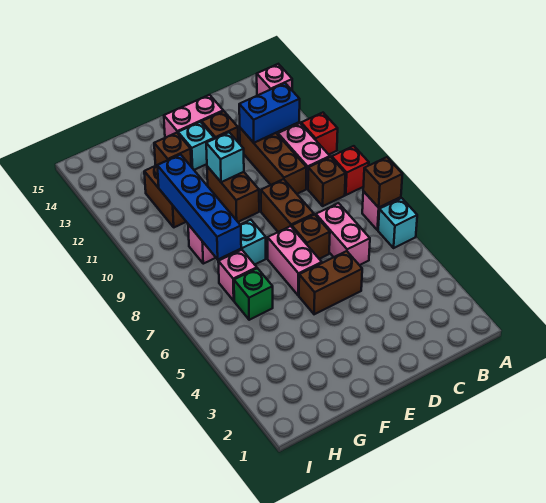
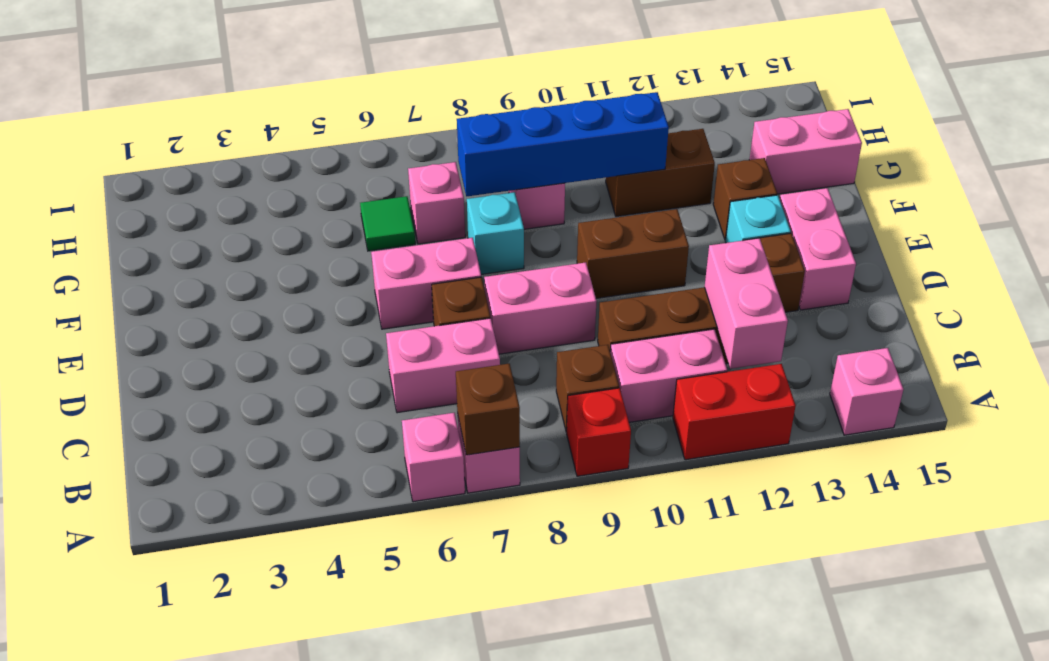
cyan brick A6 level 1 -> pink brick A6 level 1
red brick A11 level 1 -> red brick A11:A12 level 1
blue brick B12:C12 level 2 -> pink brick B12:C12 level 2
brown brick D5:E5 level 1 -> none
brown brick D8:D9 level 1 -> pink brick D8:D9 level 1
cyan brick E11 level 2 -> none
green brick G6 level 1 -> green tile G6 level 1
none -> pink brick G14:G15 level 1

